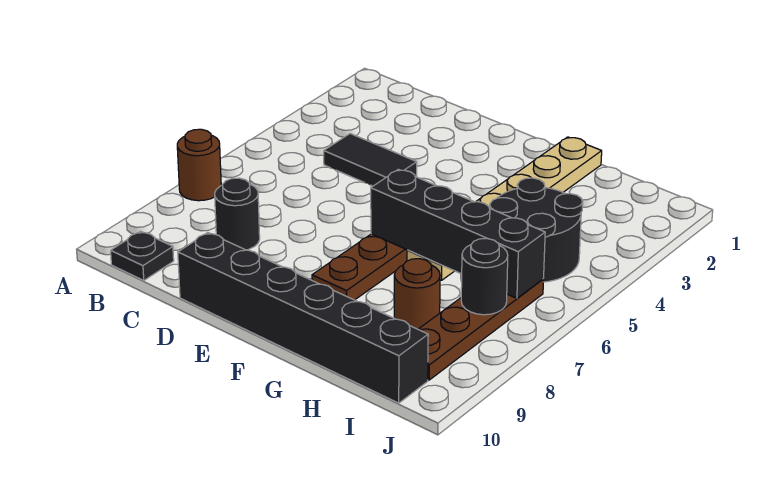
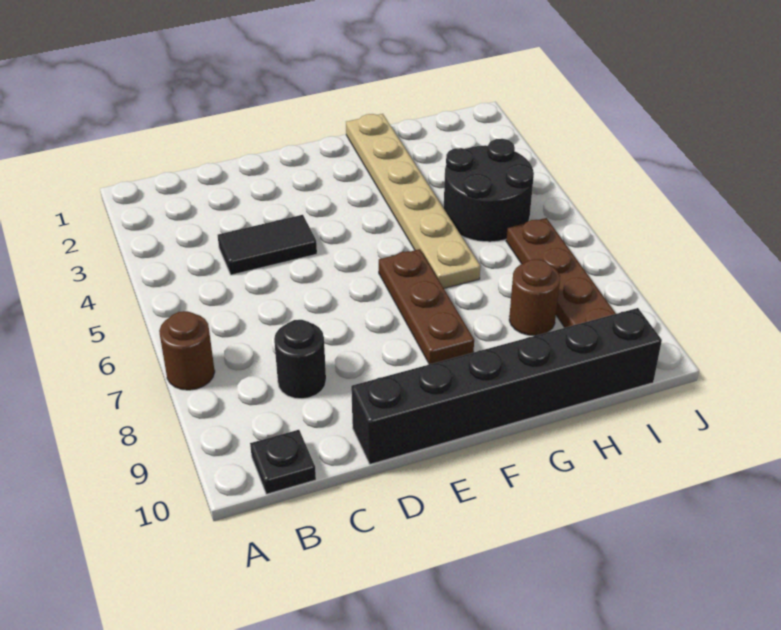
black brick F6:I6 level 2 -> none
black round brick I7 level 2 -> none

